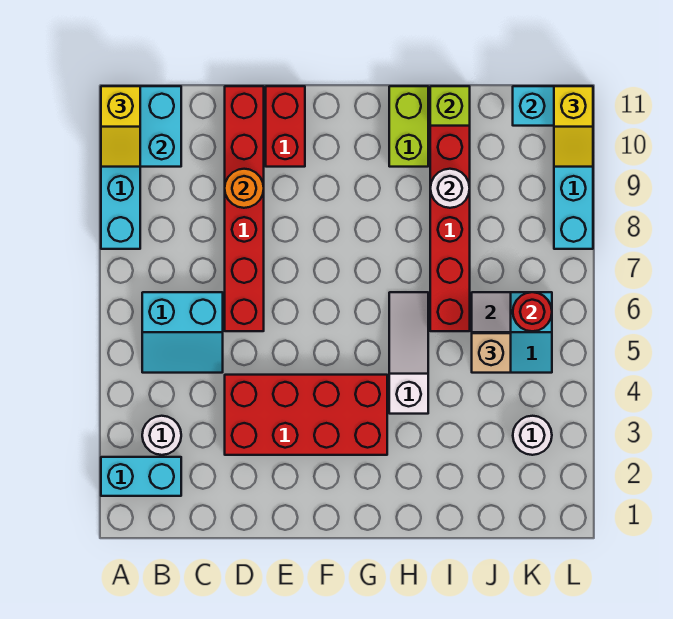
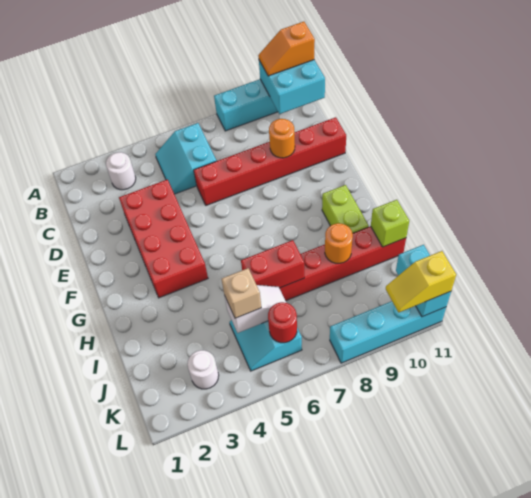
cyan brick A2:B2 level 1 -> none
yellow slope A10:A11 level 3 top 11 -> orange slope A10:A11 level 3 top 11
red brick E10:E11 level 1 -> red brick I6:I7 level 2
white slope H4:H6 level 1 top 4 -> none
lime brick H10:H11 level 1 -> lime brick G10:H10 level 1
white round brick I9 level 2 -> orange round brick I9 level 2

